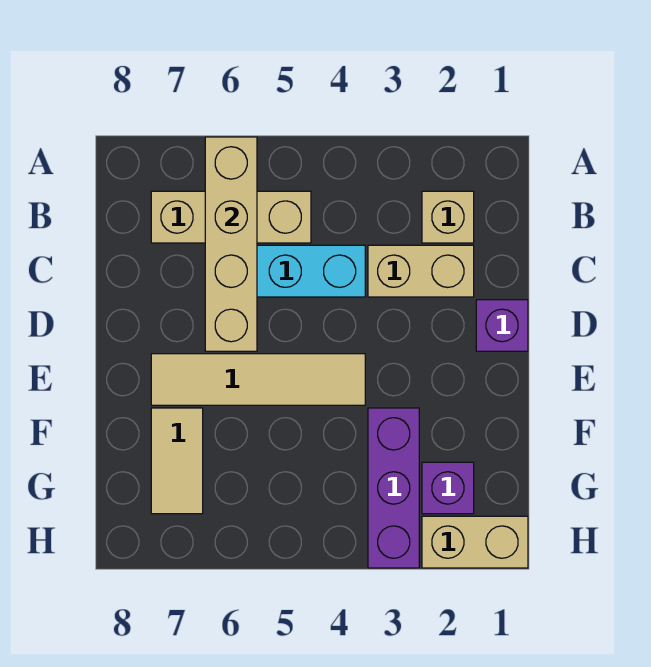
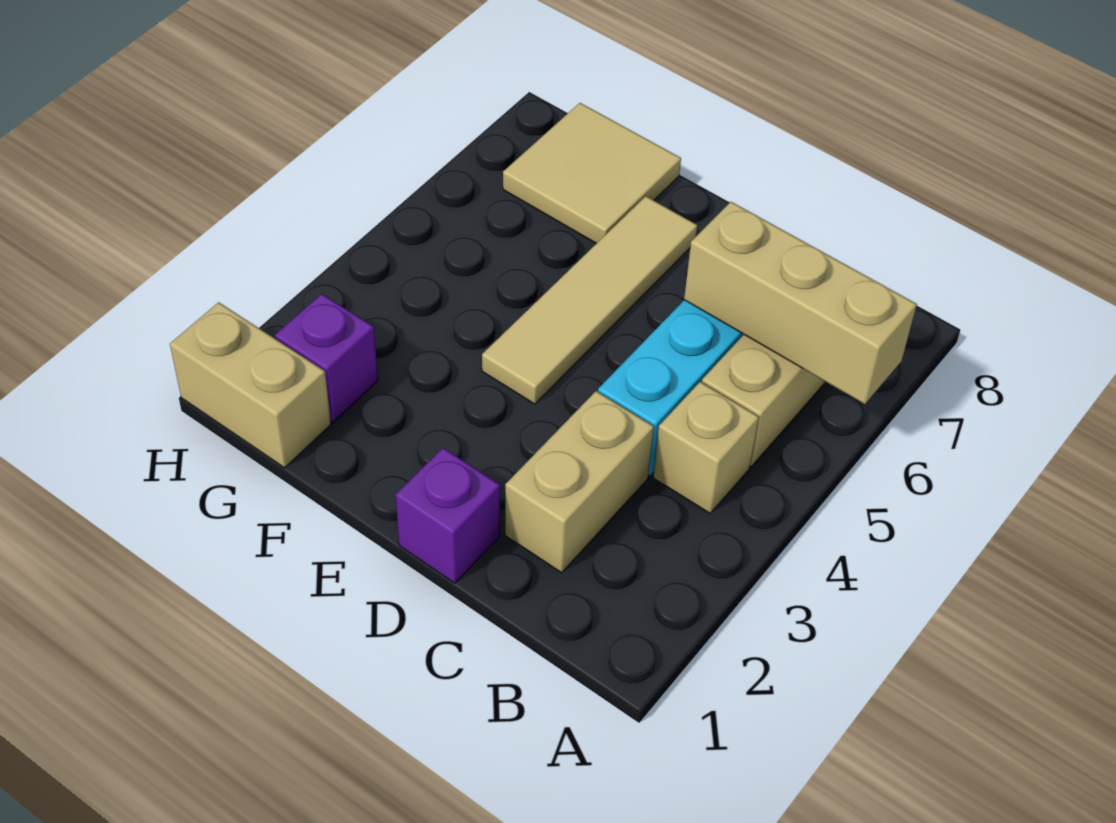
tan brick A6:D6 level 2 -> tan brick A6:C6 level 2
tan brick B2 level 1 -> tan brick B4 level 1
purple brick F3:H3 level 1 -> none
tan tile F7:G7 level 1 -> tan tile F7:G8 level 1
tan brick H1:H2 level 1 -> tan brick G1:H1 level 1

